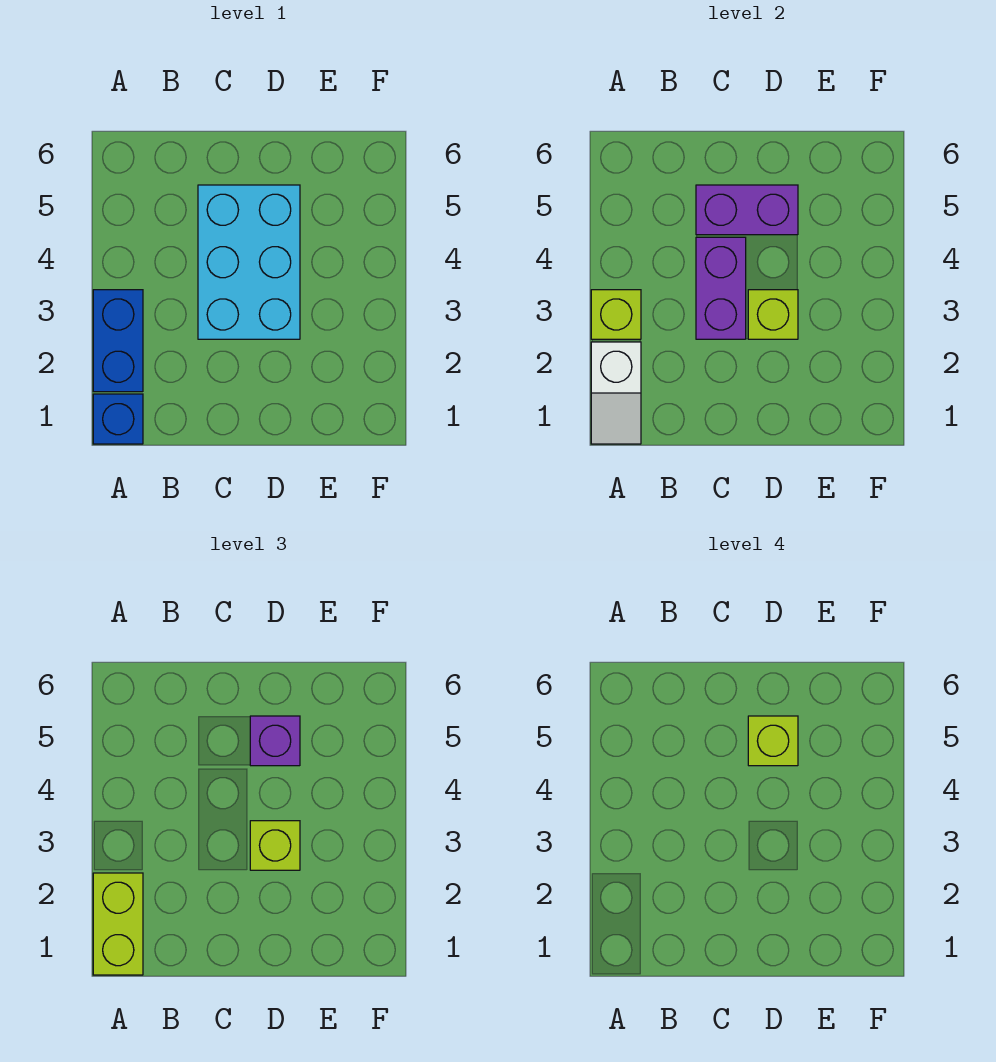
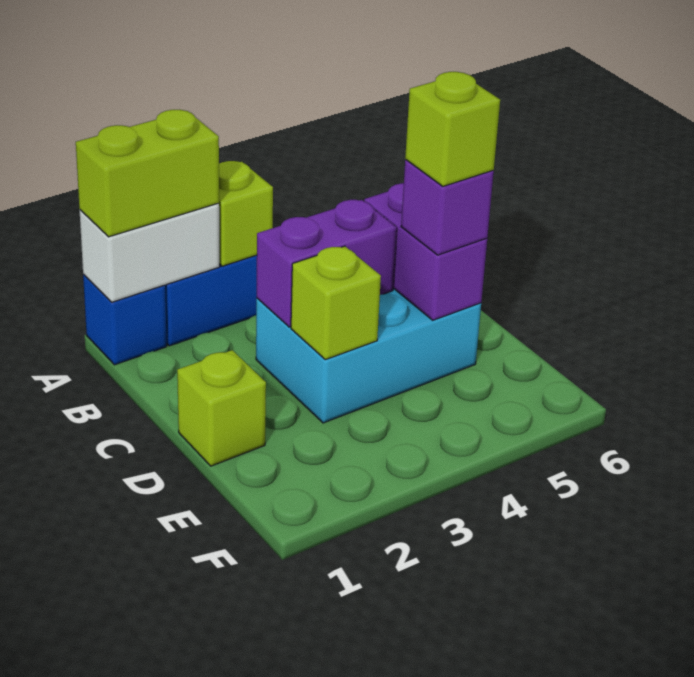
white slope A1:A2 level 2 top 2 -> white brick A1:A2 level 2
lime brick D3 level 3 -> lime brick D1 level 1

